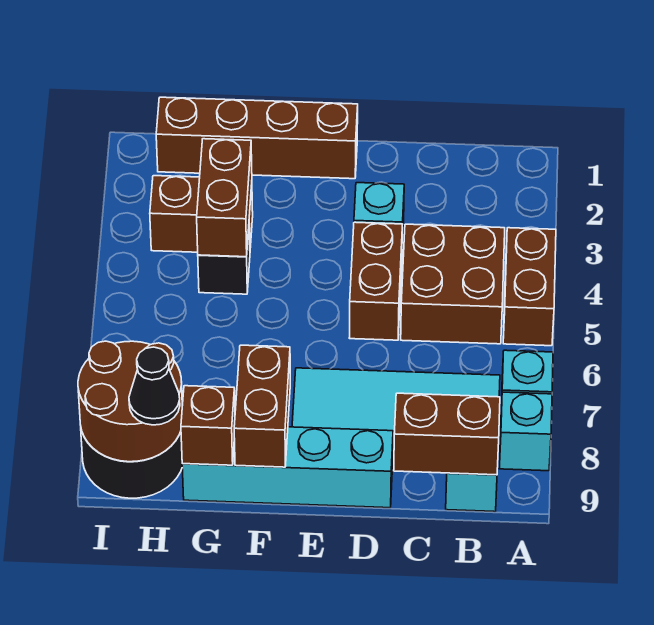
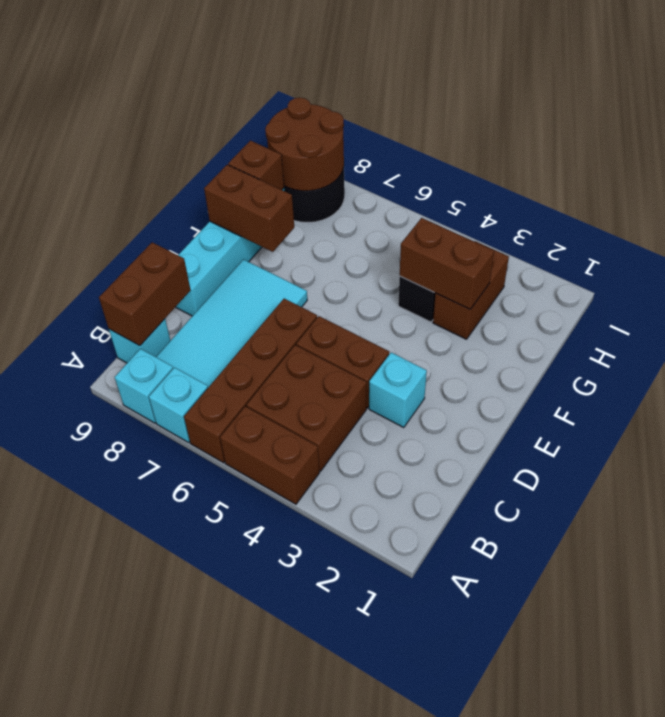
brown brick E1:H1 level 1 -> brown brick A6:D6 level 1
black cone H9 level 3 -> none

